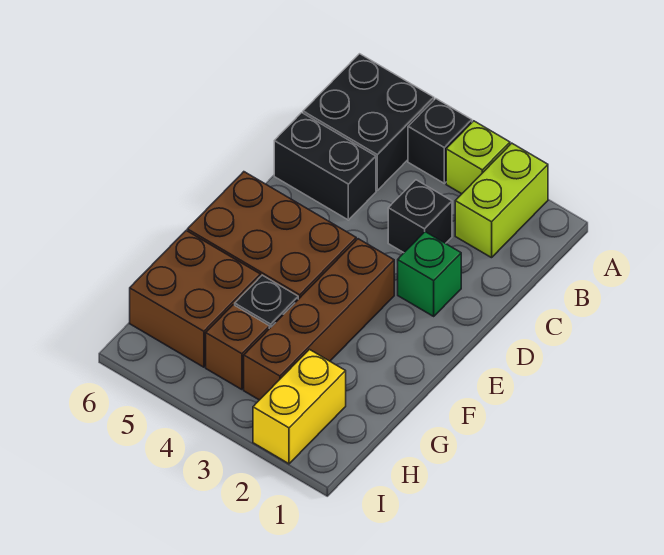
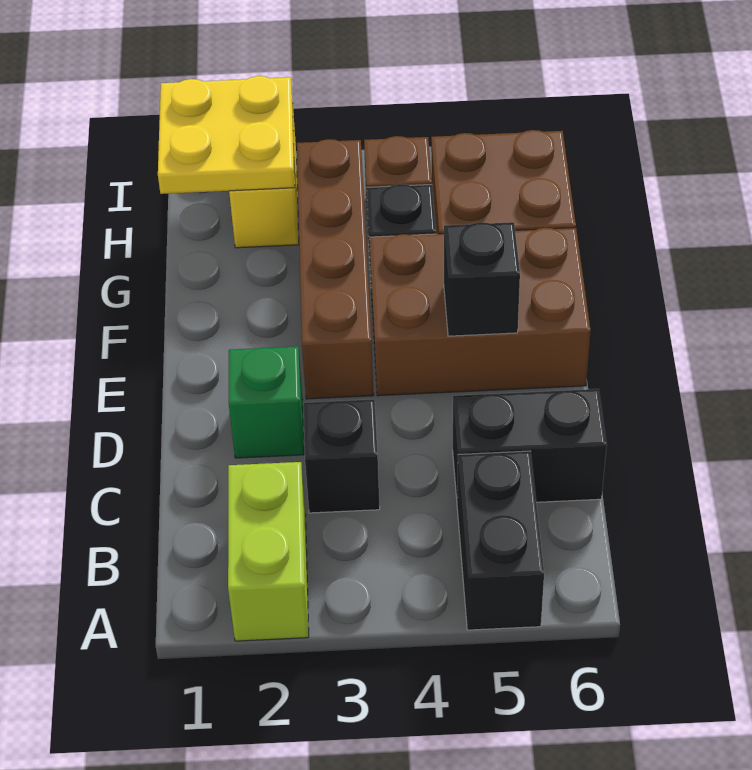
lime brick A3 level 1 -> none
black brick A4 level 1 -> black brick E5 level 2
black brick A5:B6 level 1 -> black brick A5:B5 level 1
none -> yellow plate H1:I2 level 2

